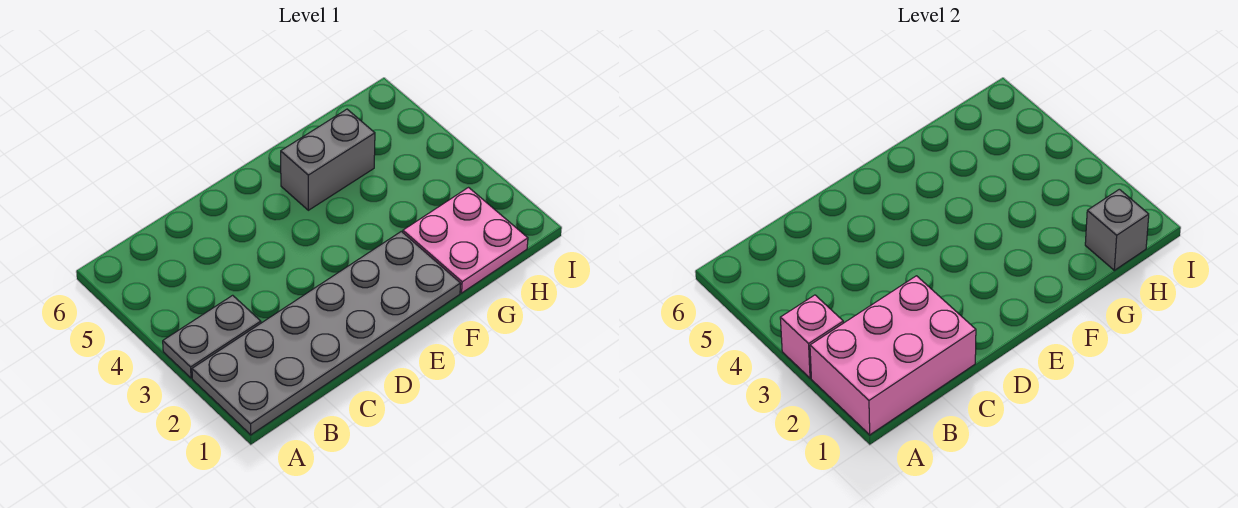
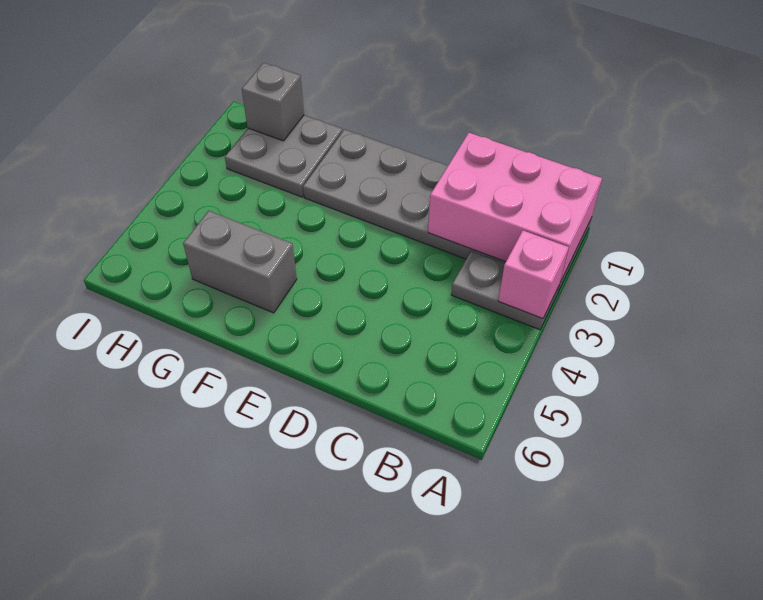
pink plate G1:H2 level 1 -> grey plate G1:H2 level 1

